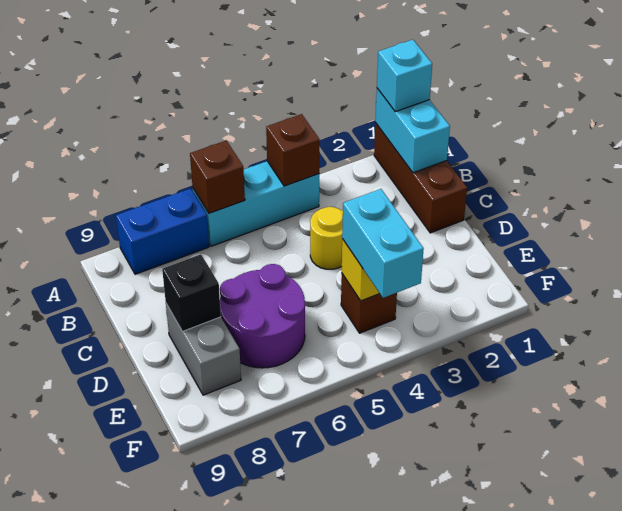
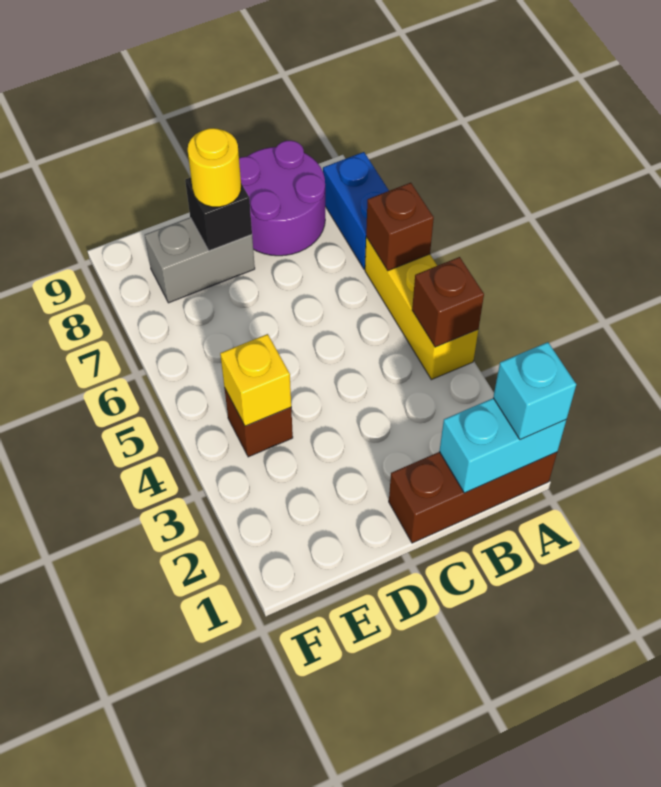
cyan brick A4:A6 level 1 -> yellow brick A4:A6 level 1
yellow round brick C4 level 1 -> yellow round brick D8 level 3
purple round brick D6:E7 level 1 -> purple round brick B8:C9 level 1
cyan brick E4:F4 level 3 -> none

